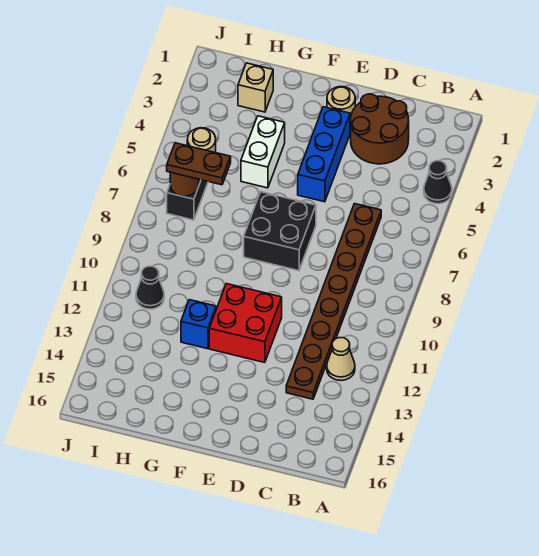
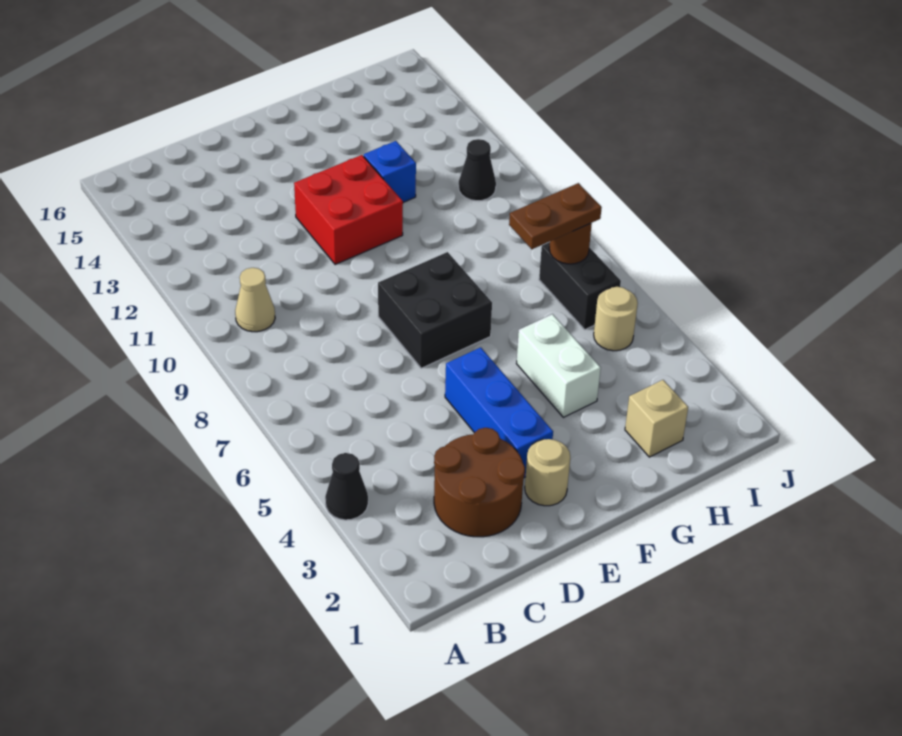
tan cone B12 level 1 -> tan cone B10 level 1
brown plate C6:C13 level 1 -> none

